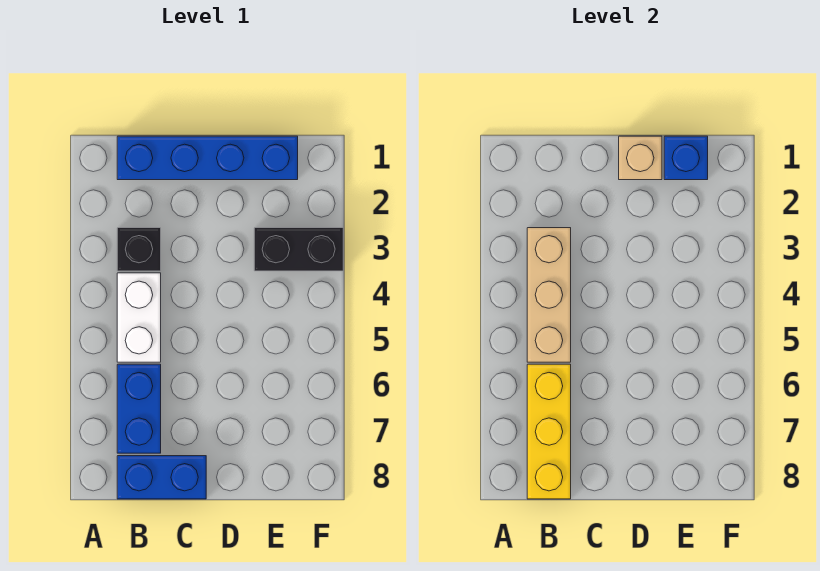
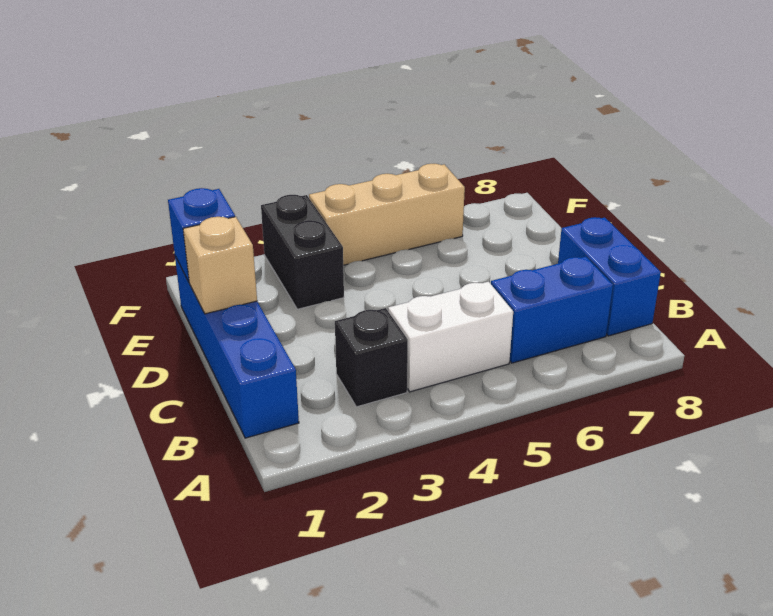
tan brick B3:B5 level 2 -> tan brick F4:F6 level 1
yellow brick B6:B8 level 2 -> none

